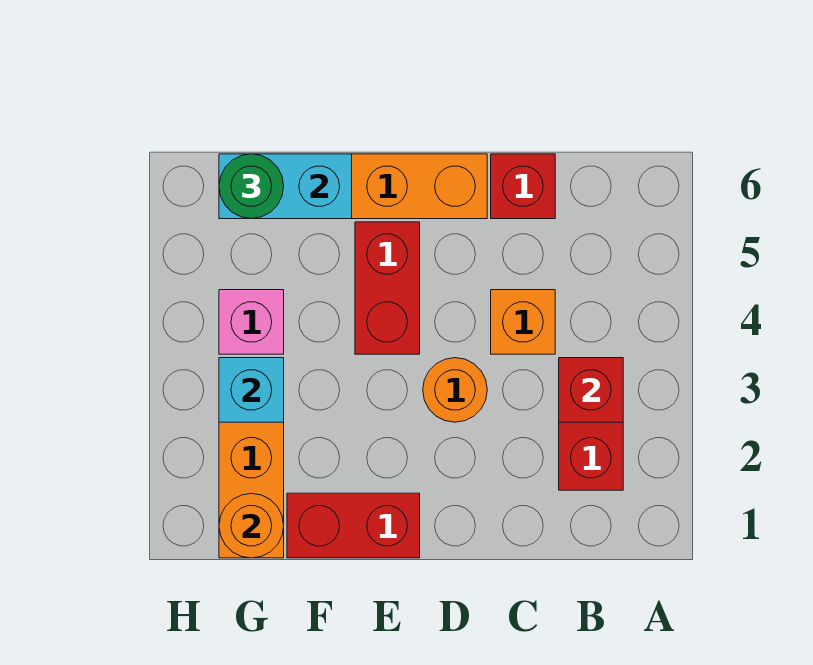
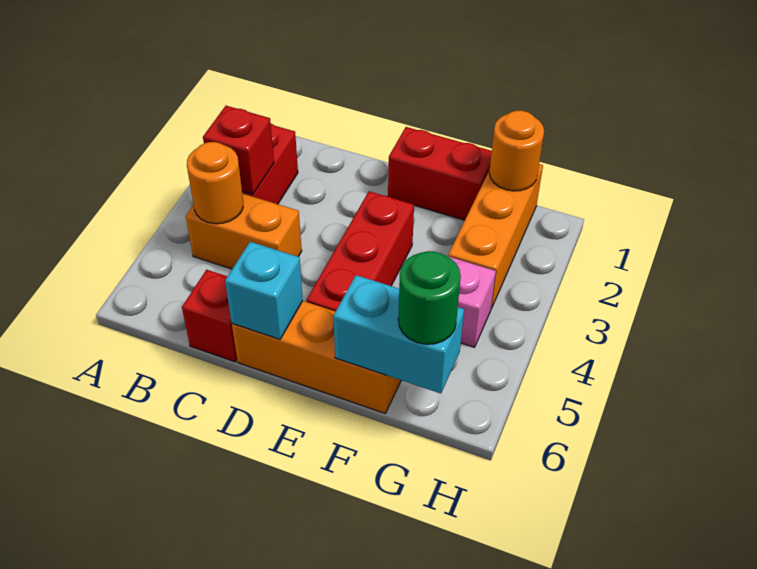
orange brick C4 level 1 -> orange brick B4:C4 level 1
orange round brick D3 level 1 -> orange round brick B4 level 2
red brick E4:E5 level 1 -> red brick E3:E5 level 1
cyan brick G3 level 2 -> cyan brick D6 level 2

